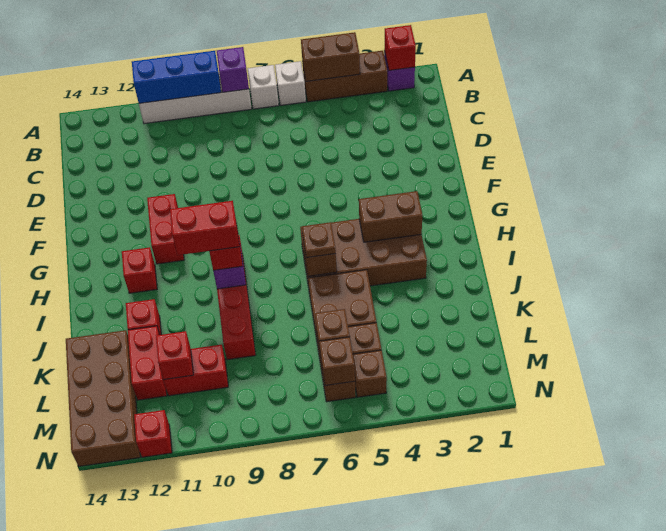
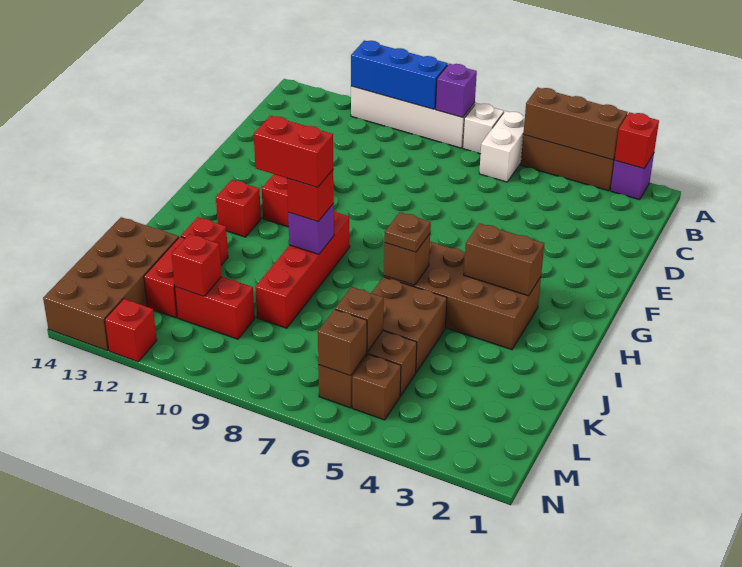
brown brick A4:A5 level 2 -> brown brick A3:A5 level 2
white brick A6 level 1 -> white brick A6:B6 level 1

